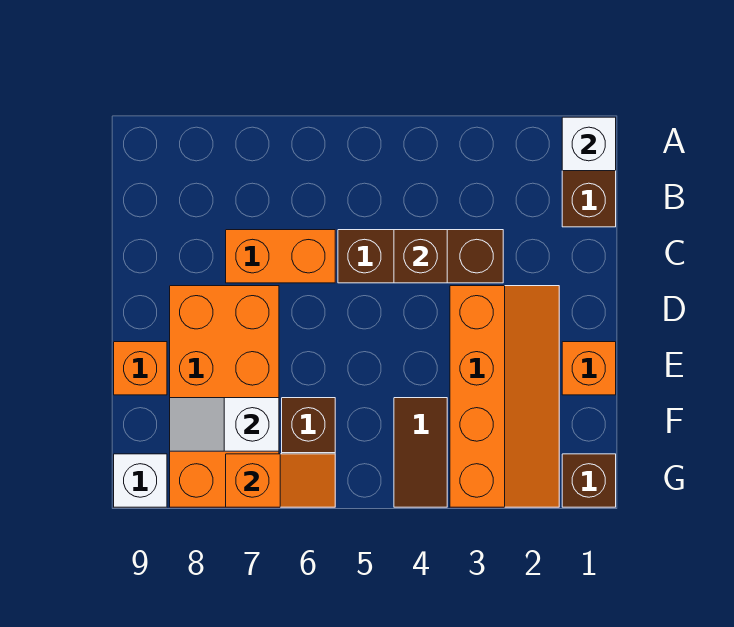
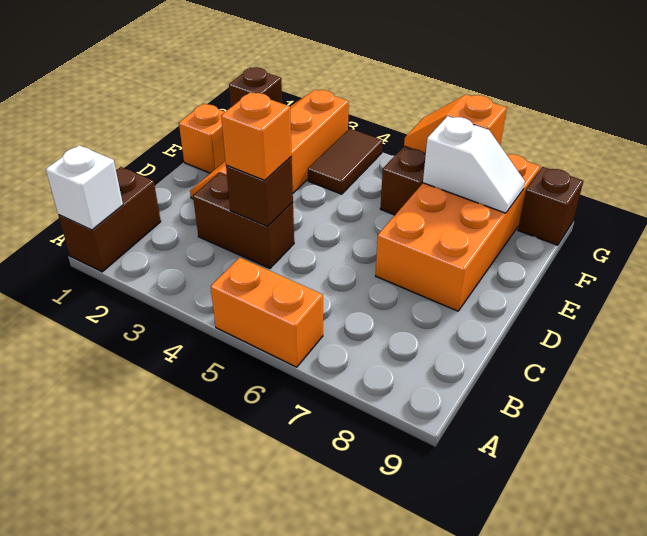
brown brick C3:C5 level 1 -> brown brick C3:C4 level 1
orange brick C6:C7 level 1 -> orange brick A5:A6 level 1
orange brick E9 level 1 -> orange brick C4 level 3
white brick G9 level 1 -> brown brick G9 level 1

